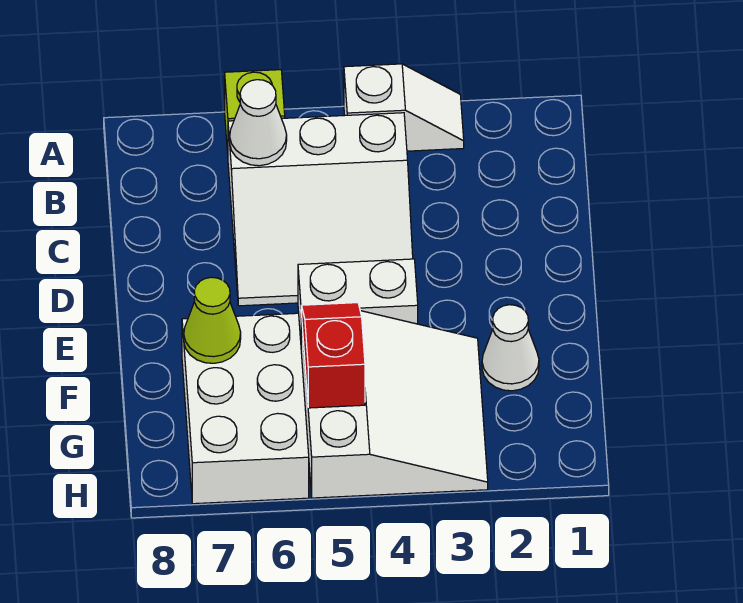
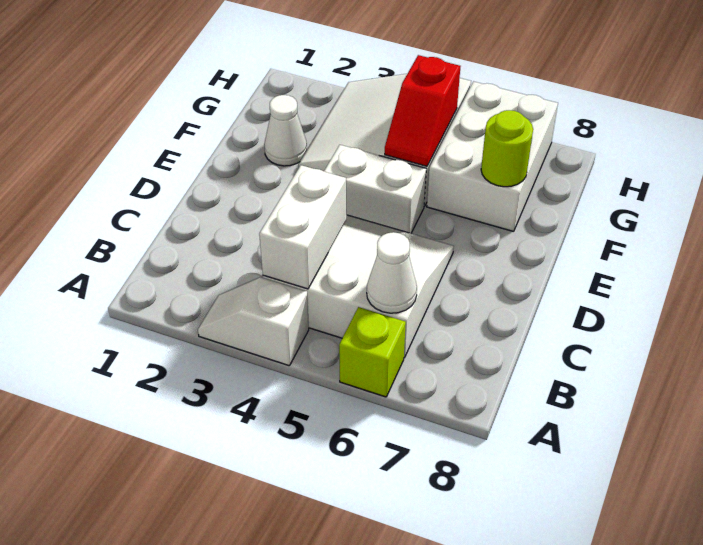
none -> white brick B4:C4 level 2
lime cone F7 level 2 -> lime round brick F7 level 2

